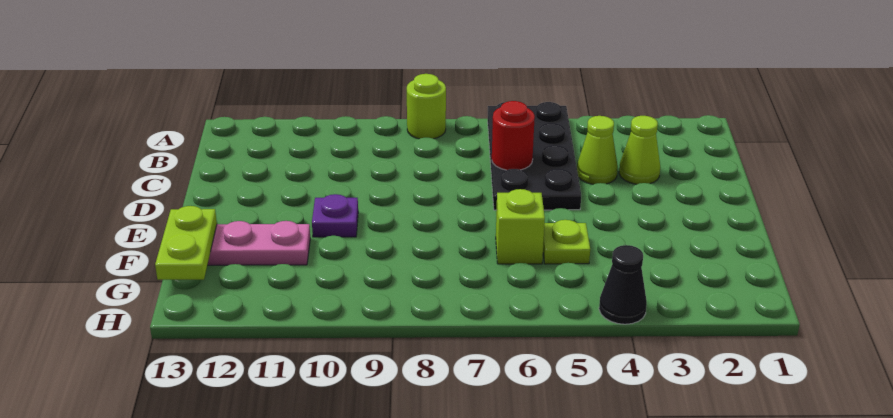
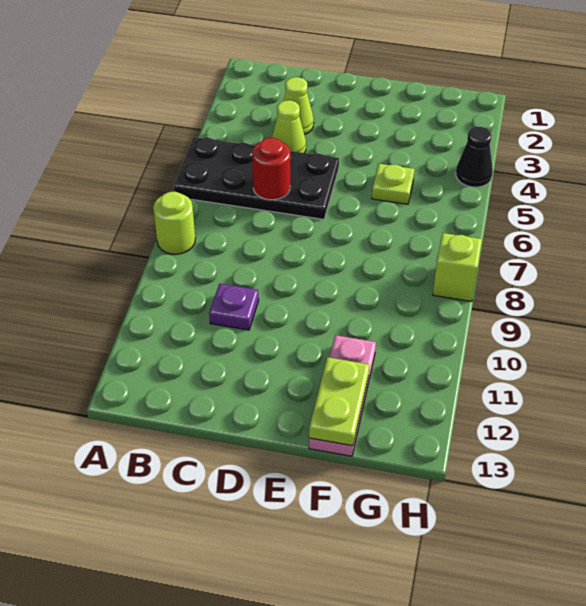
purple plate E10 level 1 -> purple plate C10 level 1
lime brick F6 level 1 -> lime brick H8 level 1
lime plate F13:G13 level 2 -> lime plate F12:F13 level 2

